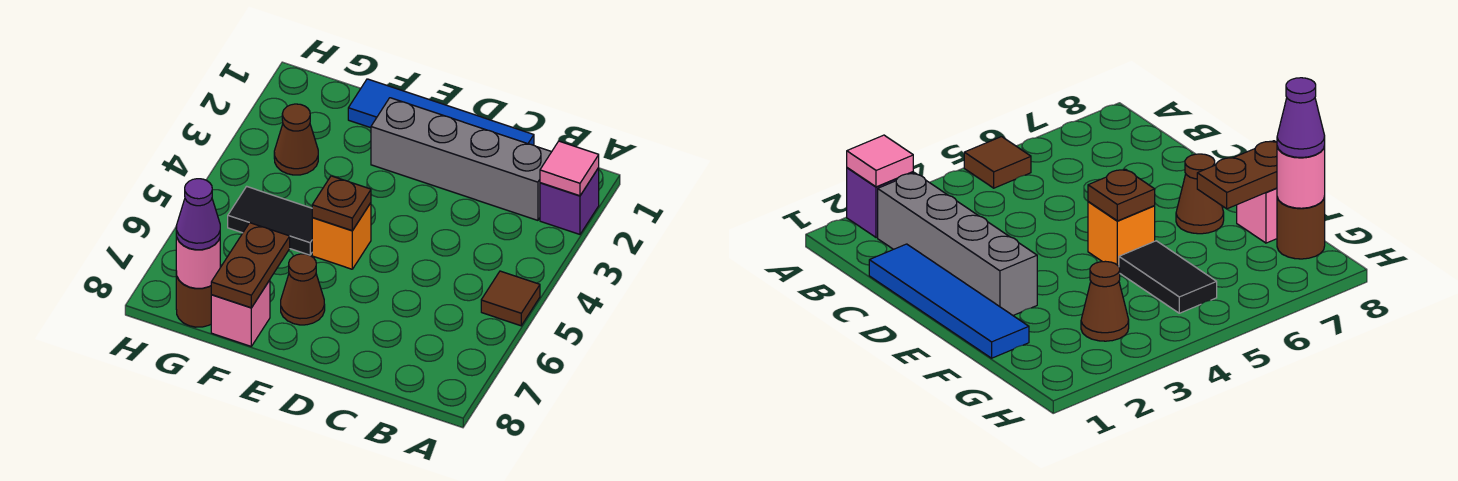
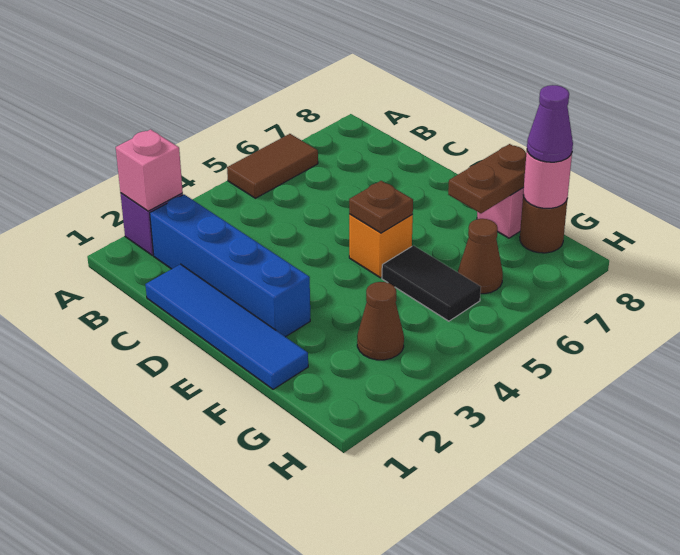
pink tile A2 level 2 -> pink brick A2 level 2
brown tile A5 level 1 -> brown tile A5:A6 level 1
grey brick B2:E2 level 1 -> blue brick B2:E2 level 1
brown cone E7 level 1 -> brown cone G6 level 1

